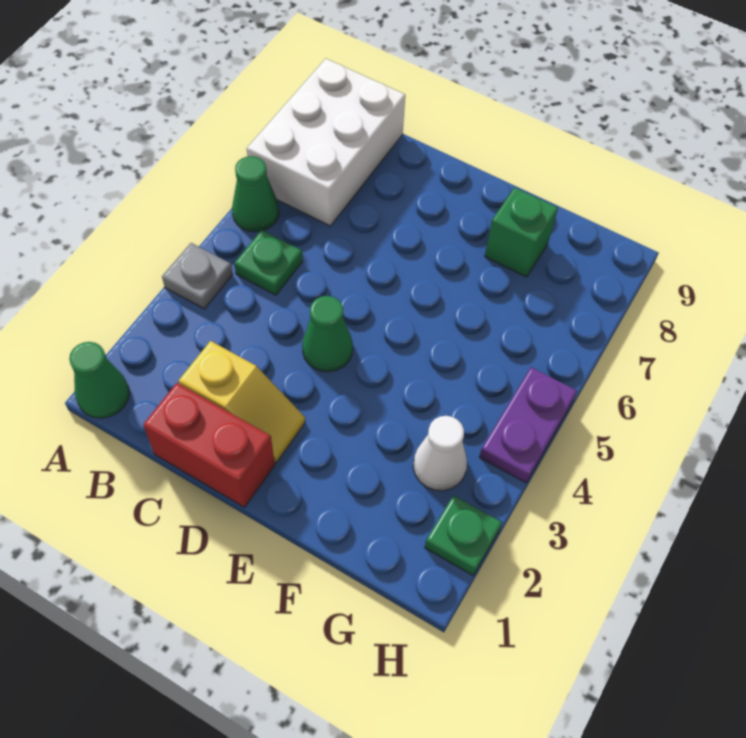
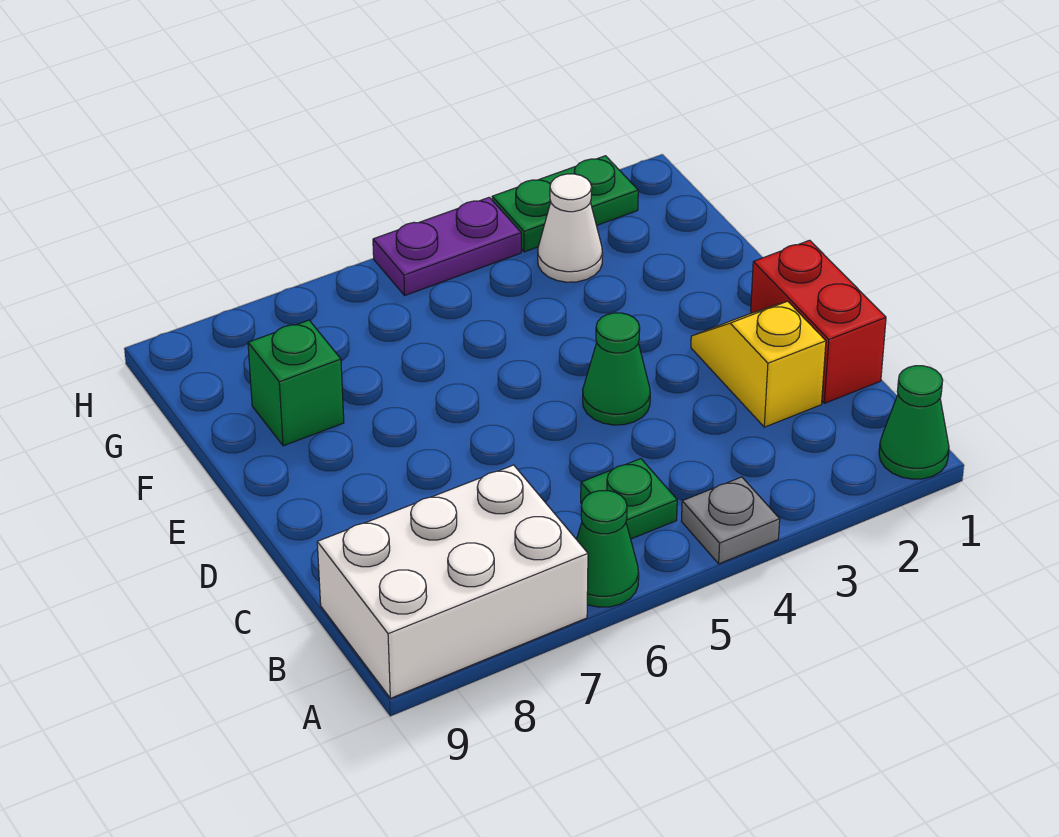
green plate H2 level 1 -> green plate H2:H3 level 1

